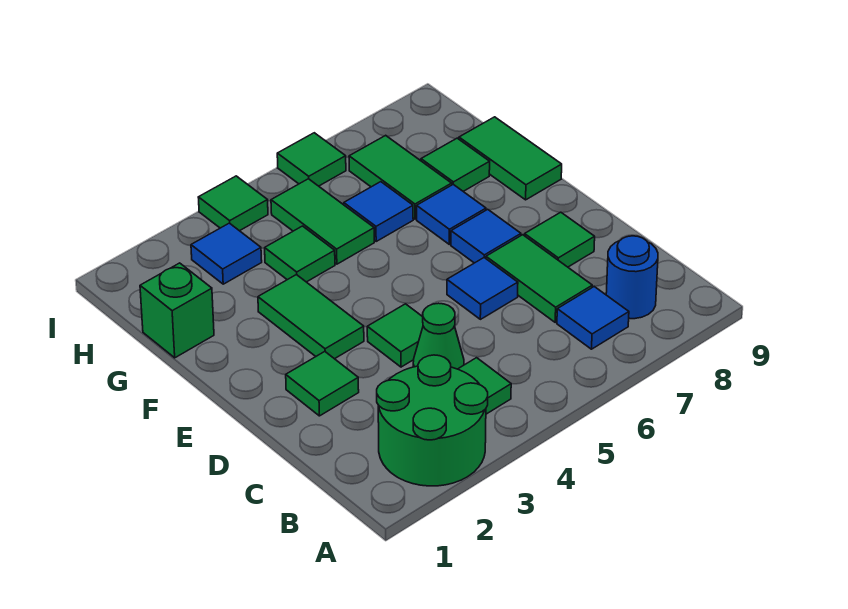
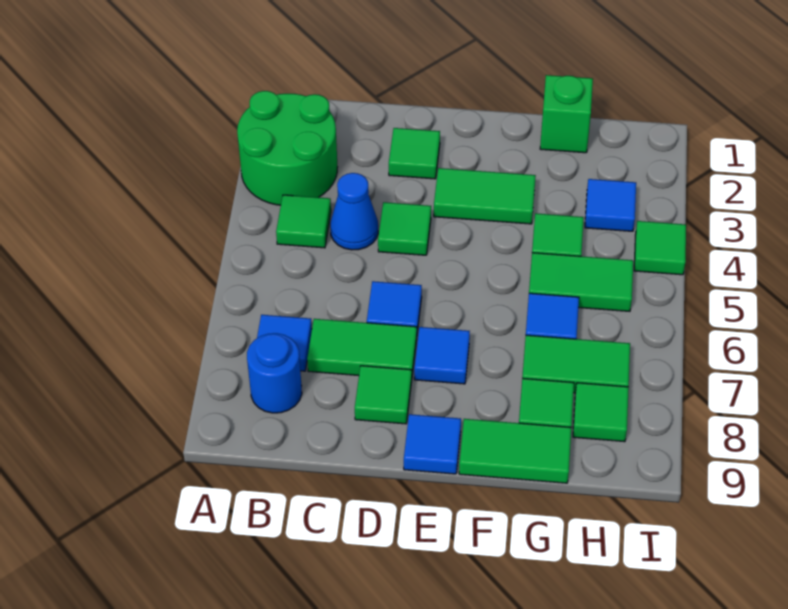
green cone C4 level 1 -> blue cone C4 level 1
blue tile F7 level 1 -> blue tile E9 level 1
green tile I6 level 1 -> green tile H8 level 1

